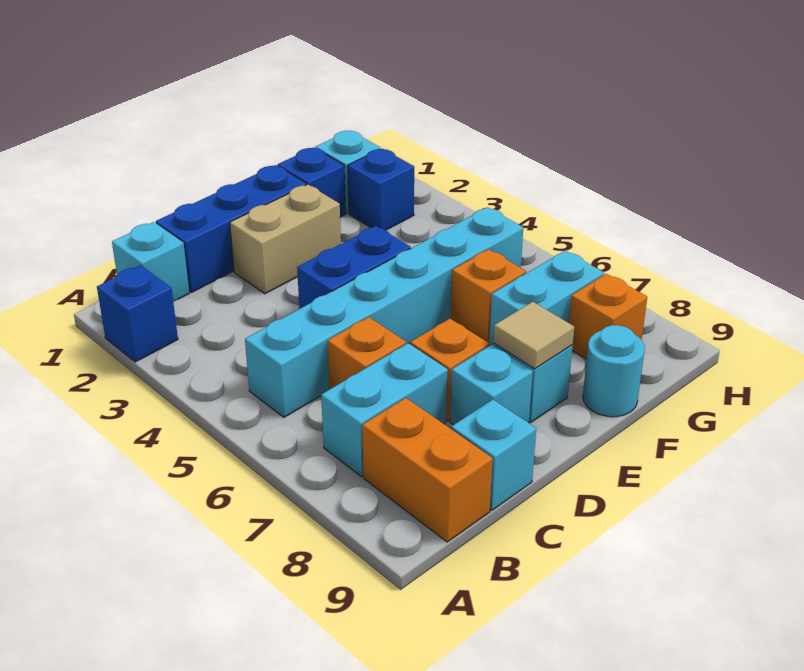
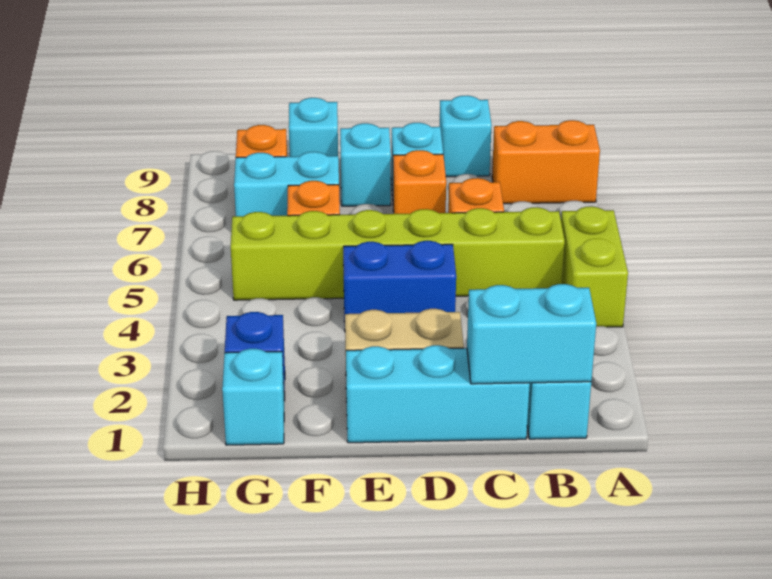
blue brick A2 level 1 -> none
none -> lime brick A4:A5 level 1
cyan brick B5:G5 level 1 -> lime brick B5:G5 level 1
cyan brick B7:C7 level 1 -> cyan brick B1:C1 level 2
orange brick B8:B9 level 1 -> orange brick A8:B8 level 1
blue brick C1:E1 level 1 -> cyan brick C1:E1 level 1
tan tile E8 level 2 -> none
blue brick F1 level 1 -> none
cyan round brick F9 level 1 -> cyan brick F9 level 1

